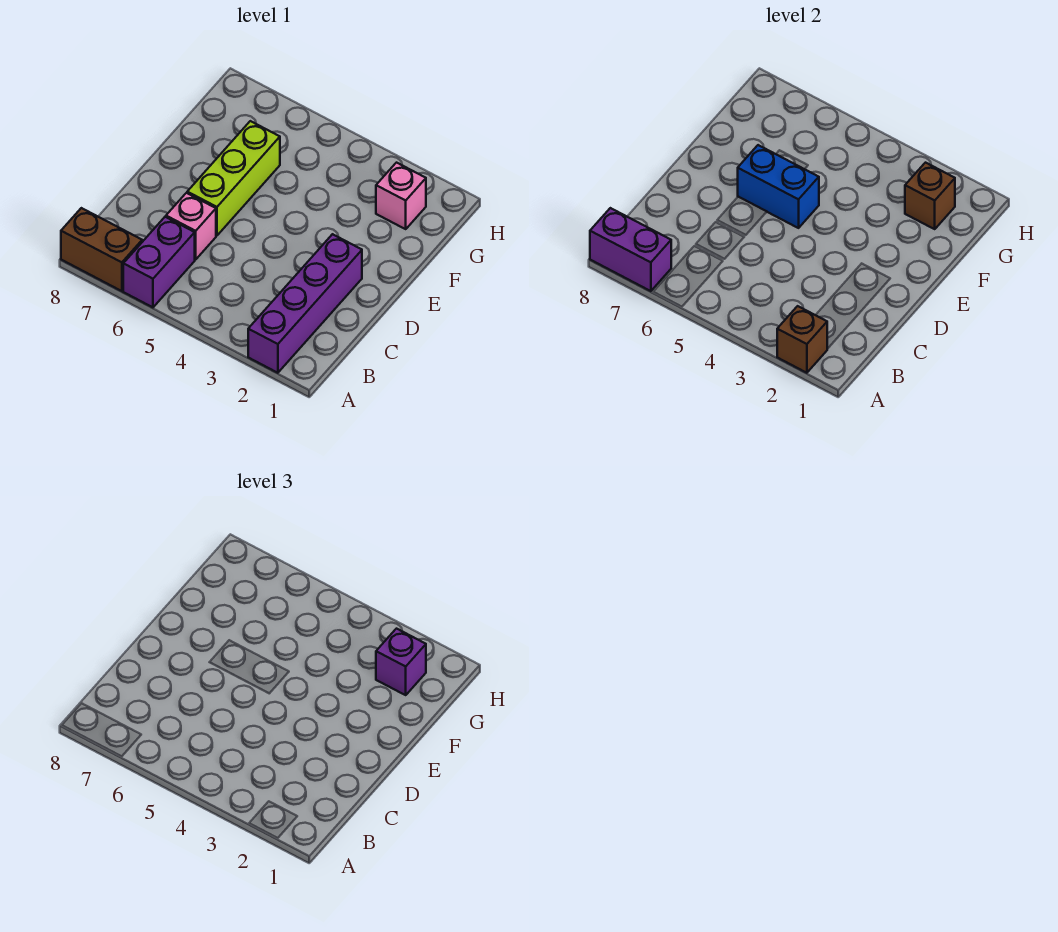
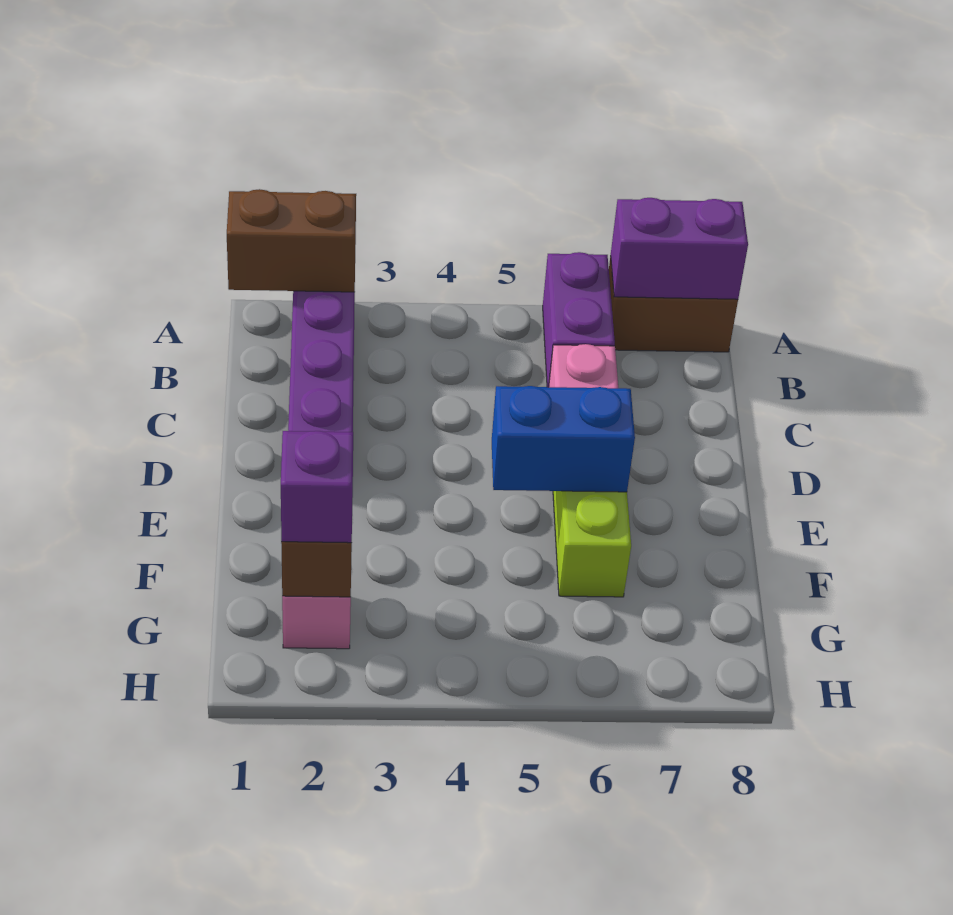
brown brick A2 level 2 -> brown brick A1:A2 level 2

